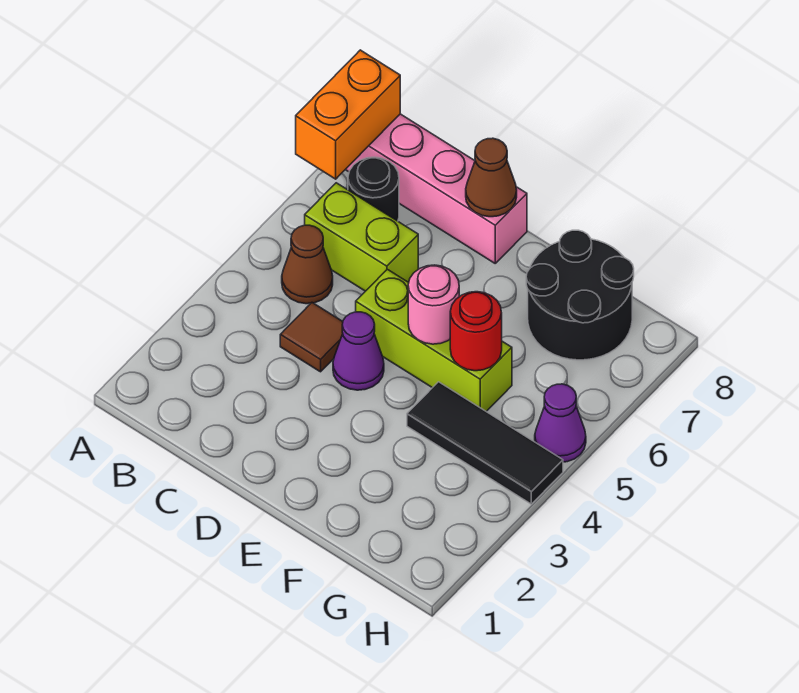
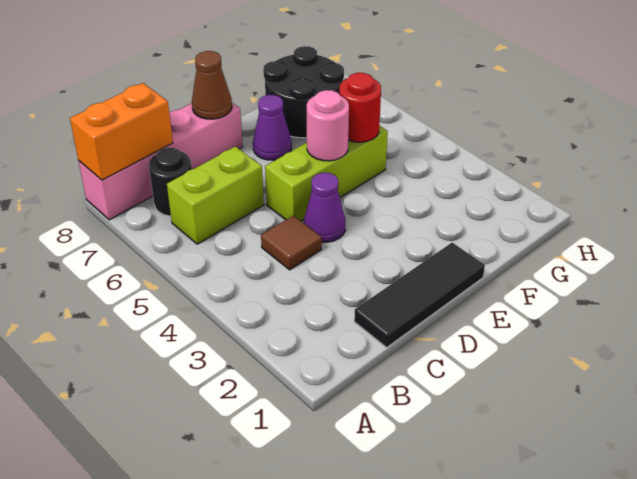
orange brick A7:A8 level 2 -> orange brick A8:B8 level 2
brown cone B5 level 1 -> none
black tile F4:H4 level 1 -> black tile C1:E1 level 1
purple cone H5 level 1 -> purple cone E7 level 1

